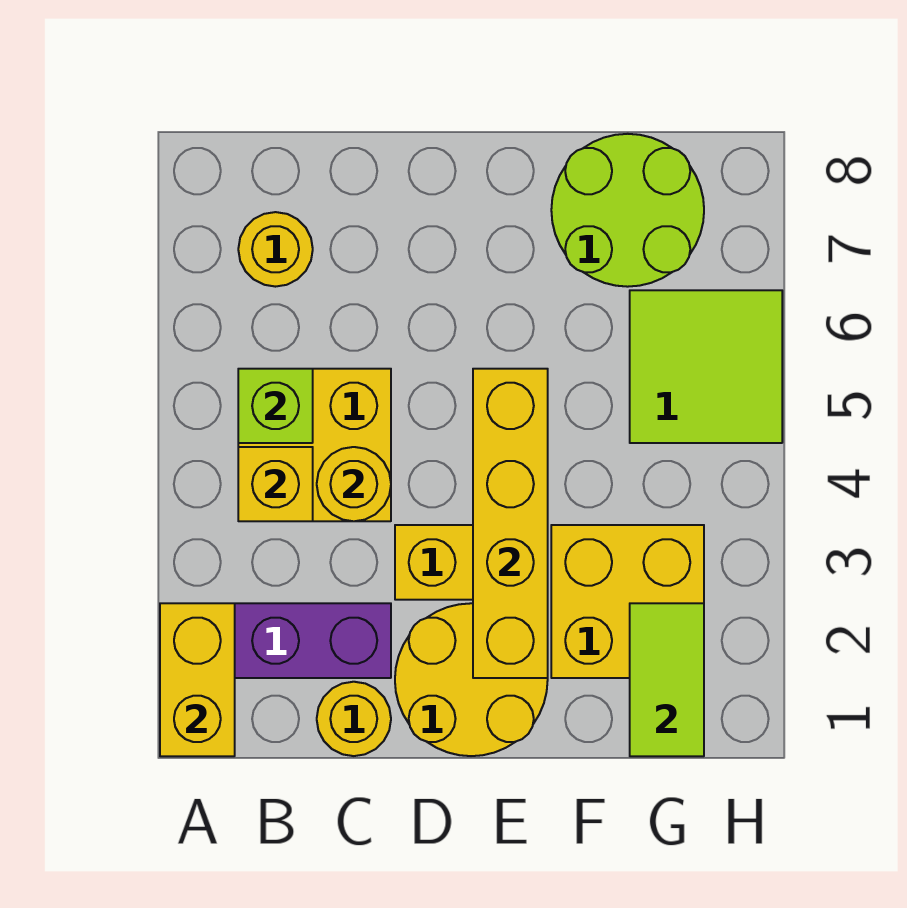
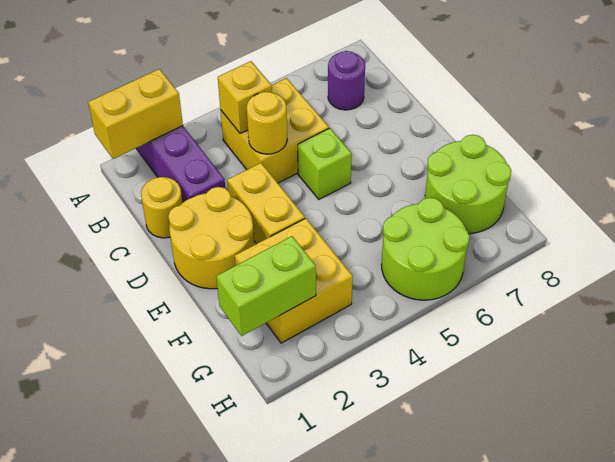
lime brick B5 level 2 -> lime brick D5 level 1
yellow round brick B7 level 1 -> purple round brick B7 level 1
yellow brick E2:E5 level 2 -> none
lime tile G1:G2 level 2 -> lime brick G1:G2 level 2
lime tile G5:H6 level 1 -> lime round brick G5:H6 level 1

